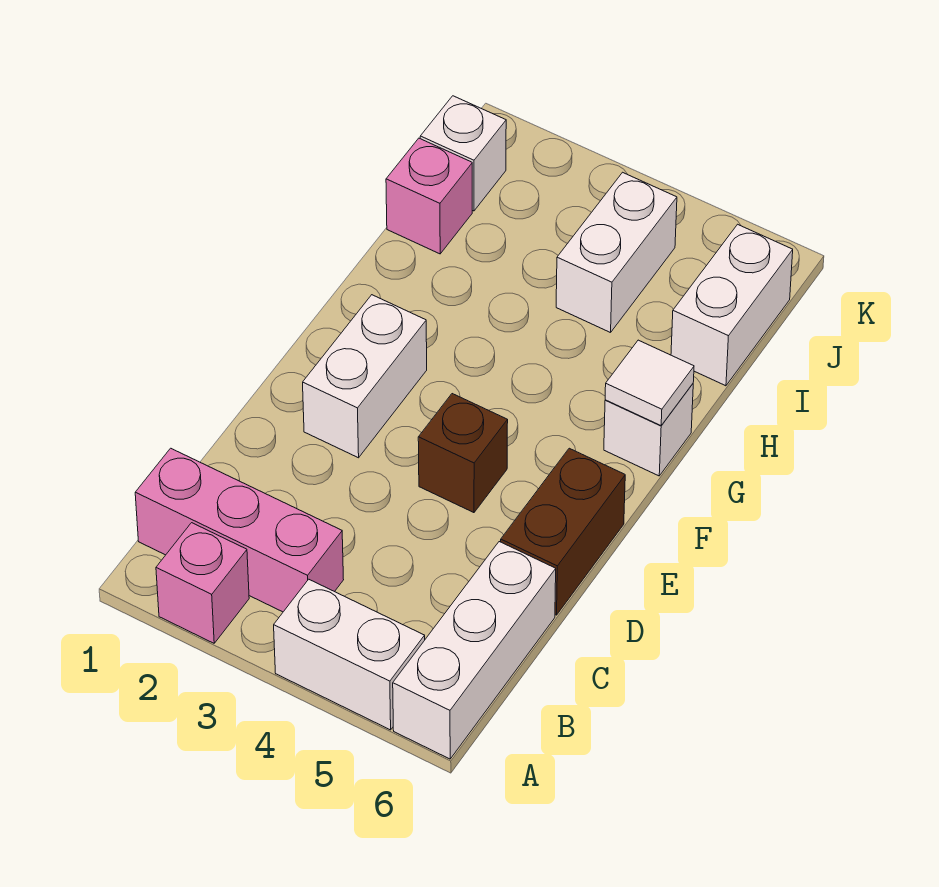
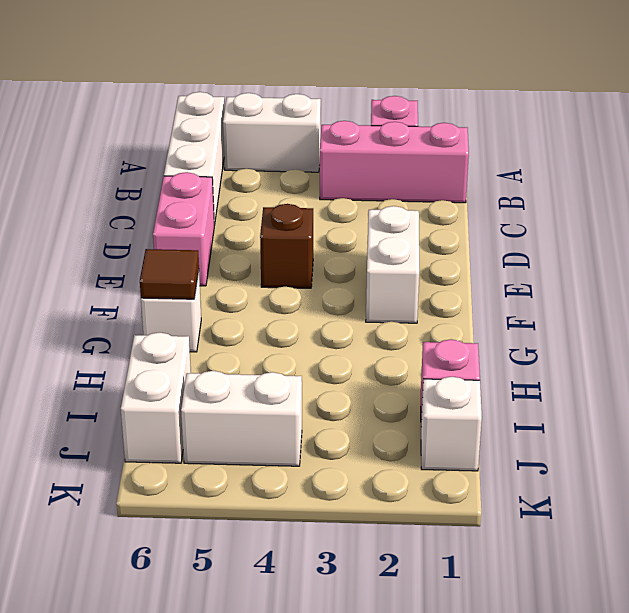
brown brick D6:E6 level 1 -> pink brick D6:E6 level 1
white tile G6 level 2 -> brown tile G6 level 2
white brick I4:J4 level 1 -> white brick J4:J5 level 1

